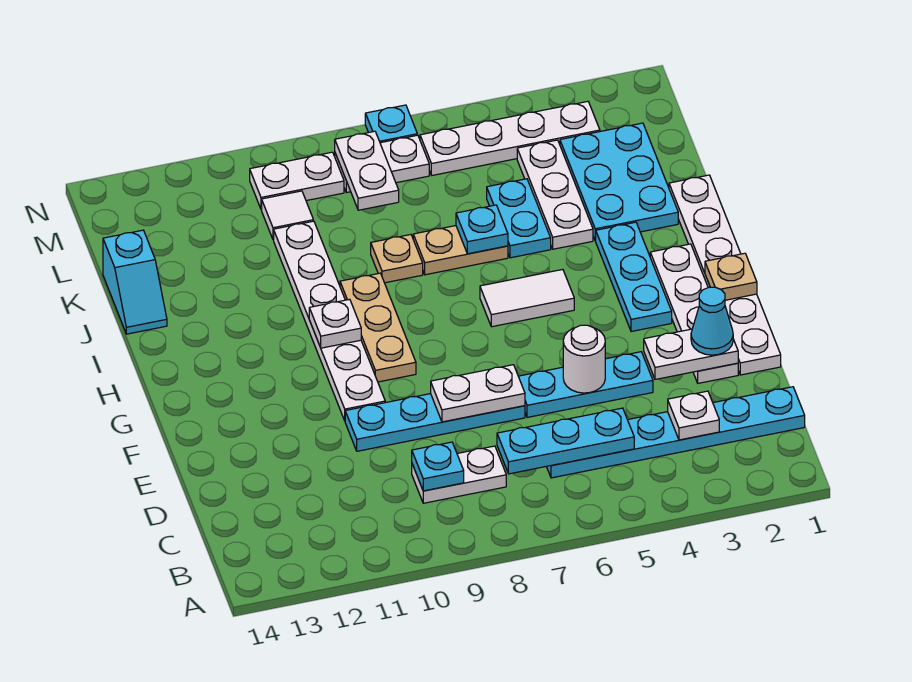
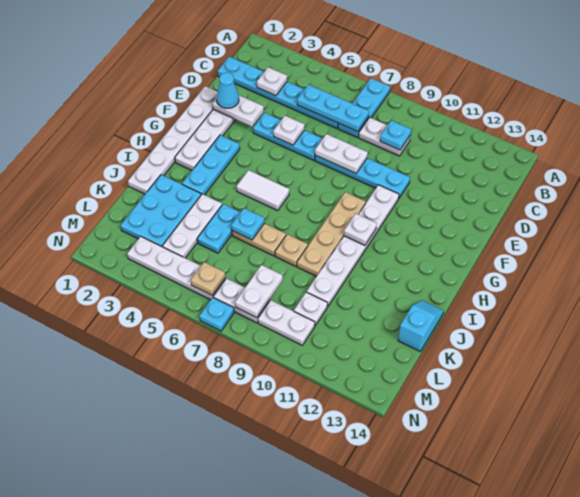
none -> cyan plate A7:C7 level 1
white round brick E5 level 2 -> white plate E5 level 2
tan plate G1 level 2 -> tan plate M6 level 2
tan plate G9:I9 level 1 -> tan plate G9:J9 level 1
white tile L10 level 1 -> white plate L10 level 1

